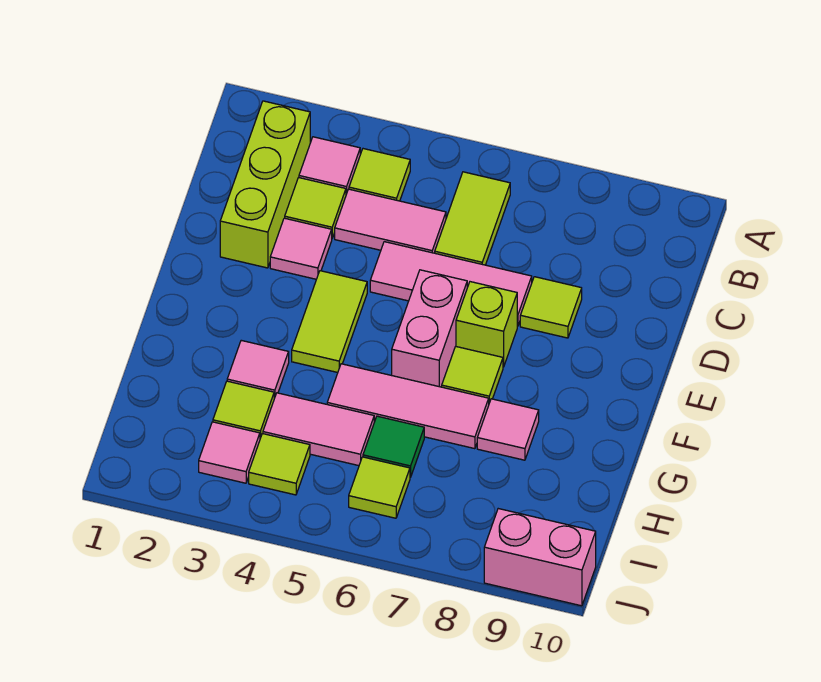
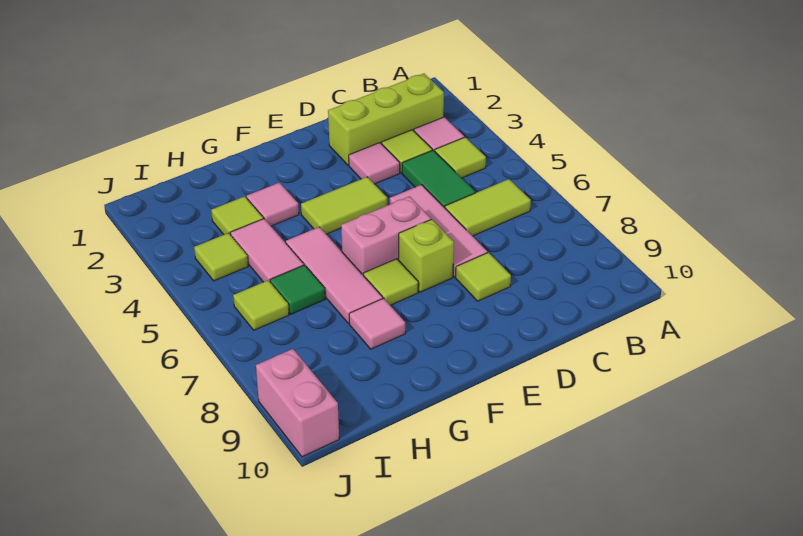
pink tile C4:C5 level 1 -> green tile C4:C5 level 1
pink tile I3 level 1 -> none

